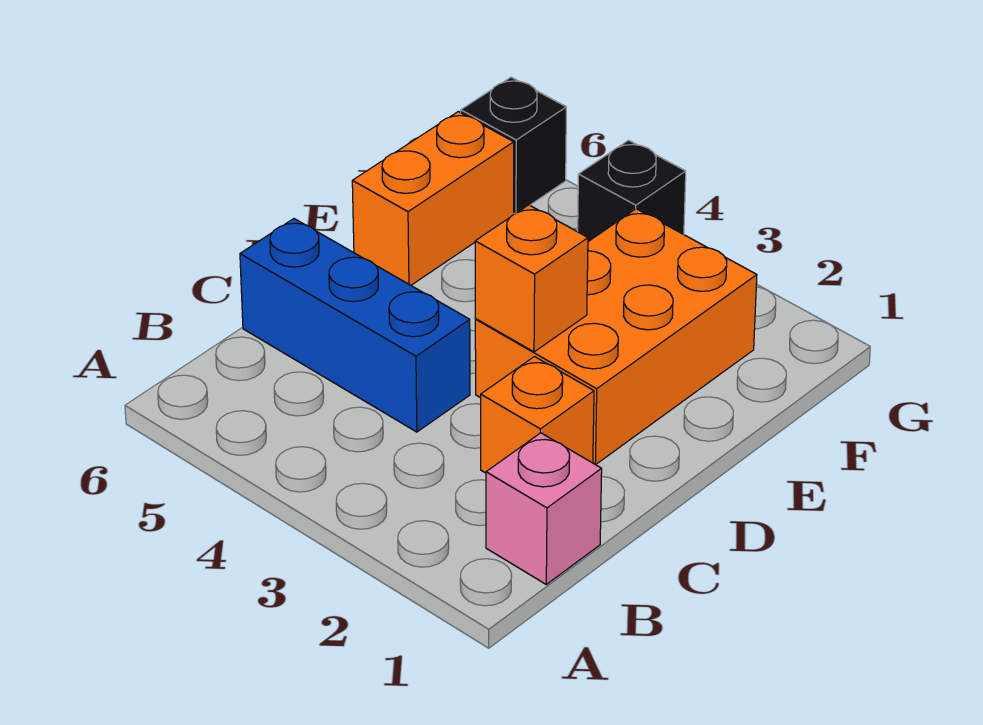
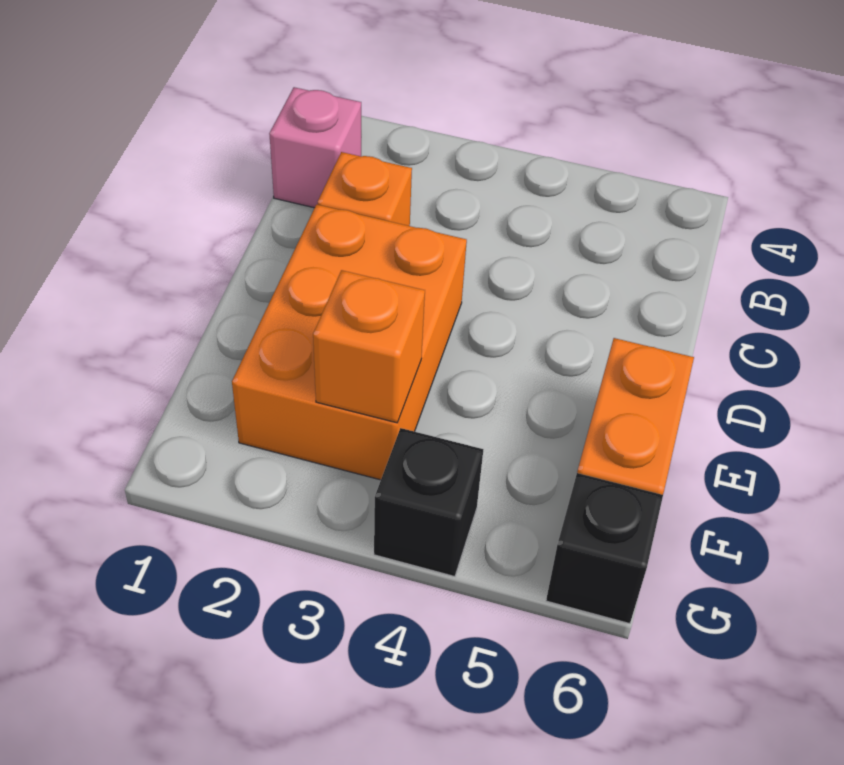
blue brick C4:C6 level 1 -> none
orange brick D3 level 2 -> orange brick F3 level 2

